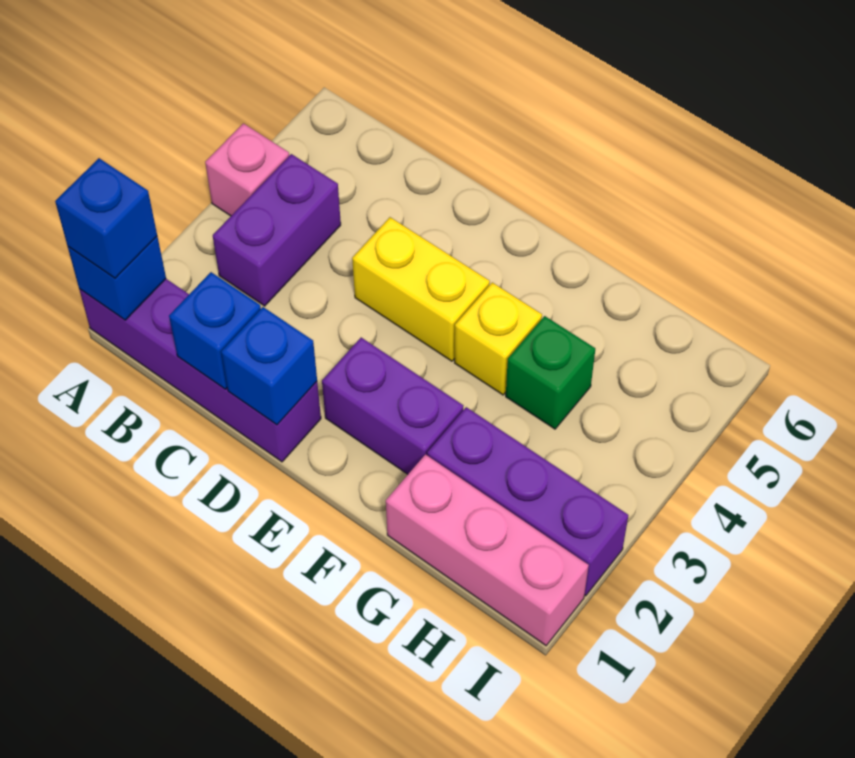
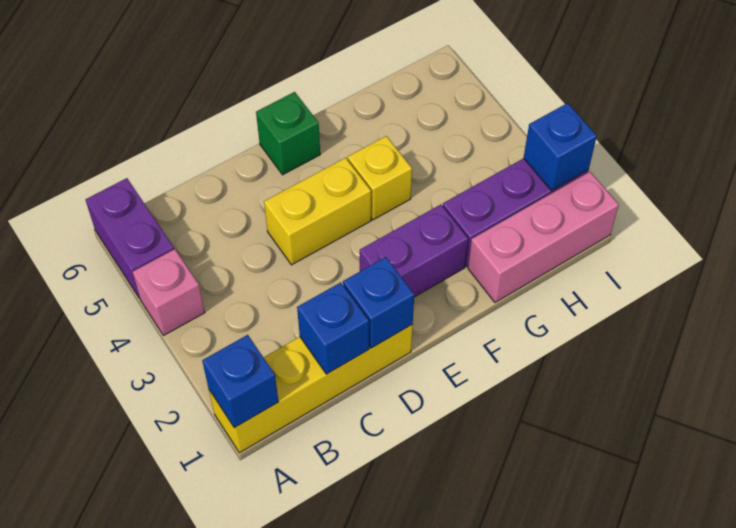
purple brick A1:D1 level 1 -> yellow brick A1:D1 level 1
blue brick A1 level 3 -> blue brick I2 level 2
purple brick B3:B4 level 1 -> purple brick A5:A6 level 1
green brick G4 level 1 -> green brick E6 level 1

